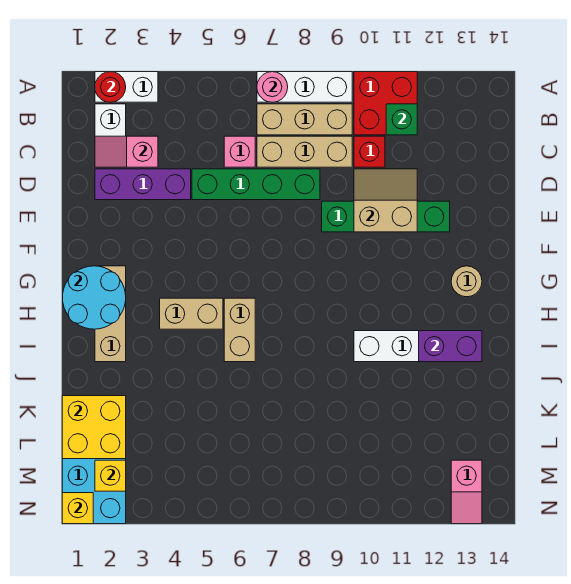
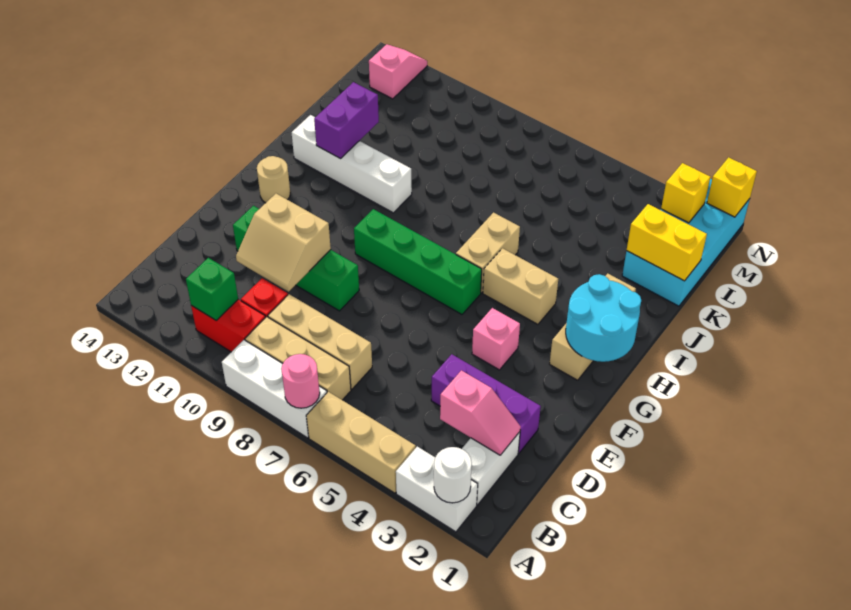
red round brick A2 level 2 -> white round brick A2 level 2
none -> tan brick A4:A6 level 1
red brick A10:B11 level 1 -> red brick B10:B11 level 1
pink brick C6 level 1 -> pink brick F4 level 1
green brick D5:D8 level 1 -> green brick G6:G9 level 1
purple brick I12:I13 level 2 -> purple brick I12:J12 level 2
yellow brick K1:L2 level 2 -> yellow brick K1:K2 level 2

